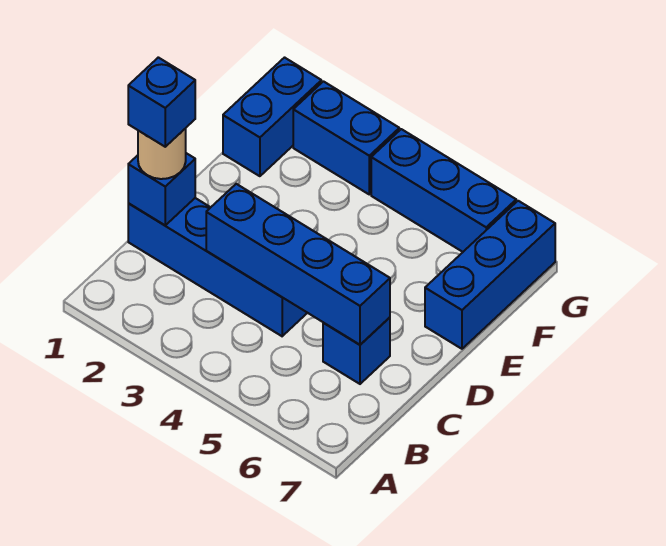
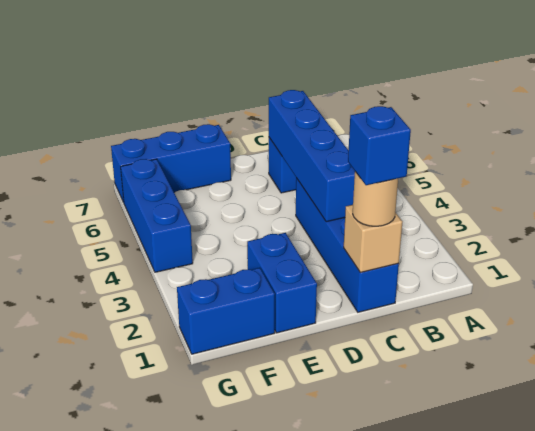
blue brick C1 level 2 -> tan brick C1 level 2
blue brick G2:G3 level 1 -> blue brick E1:E2 level 1

